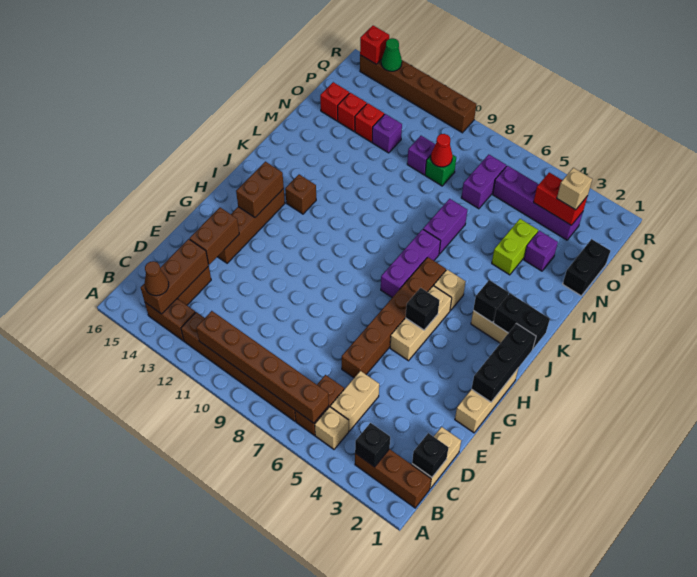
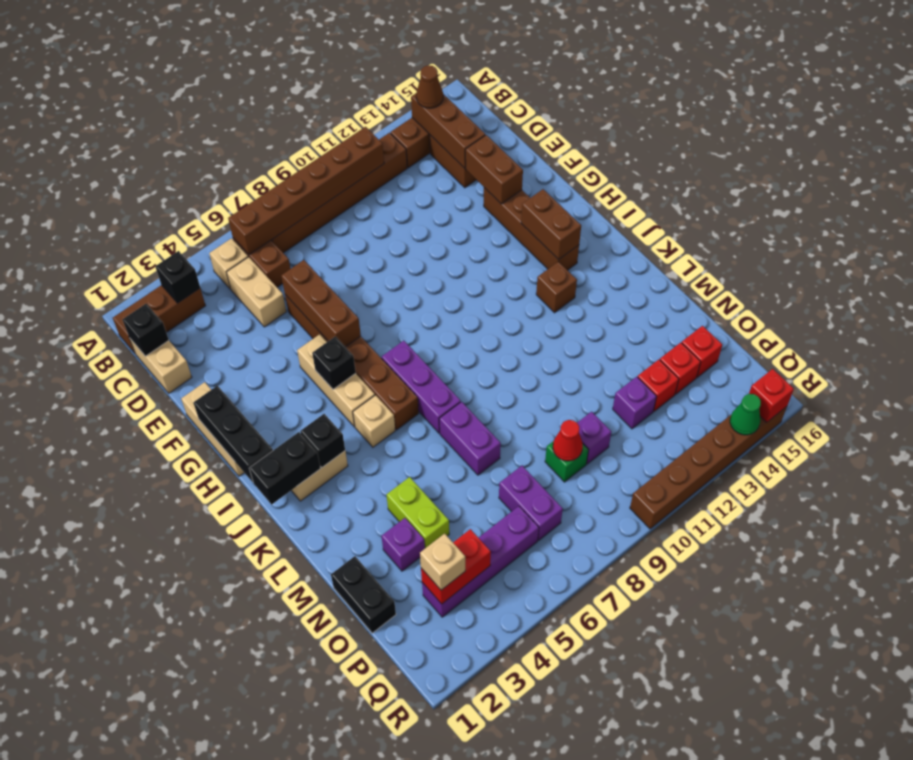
none -> brown brick E6:G6 level 2

